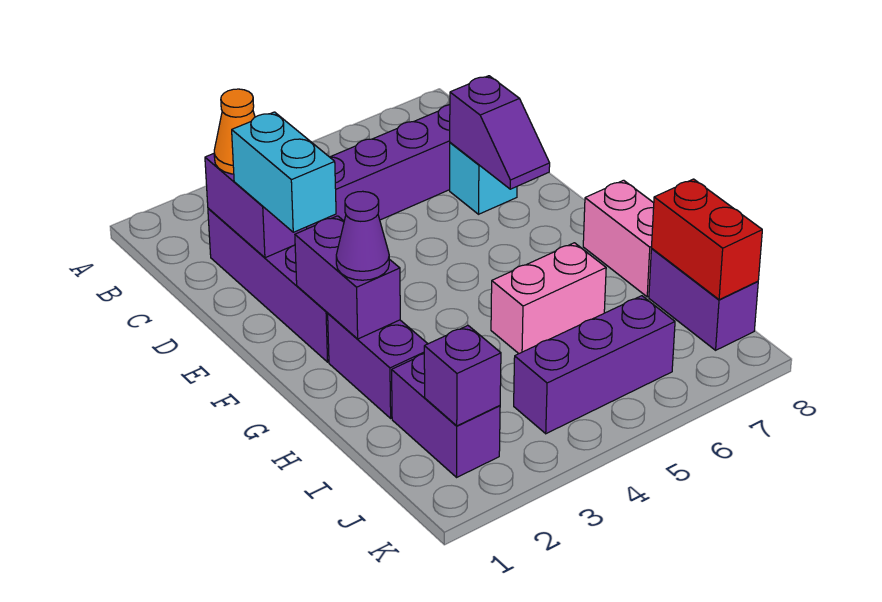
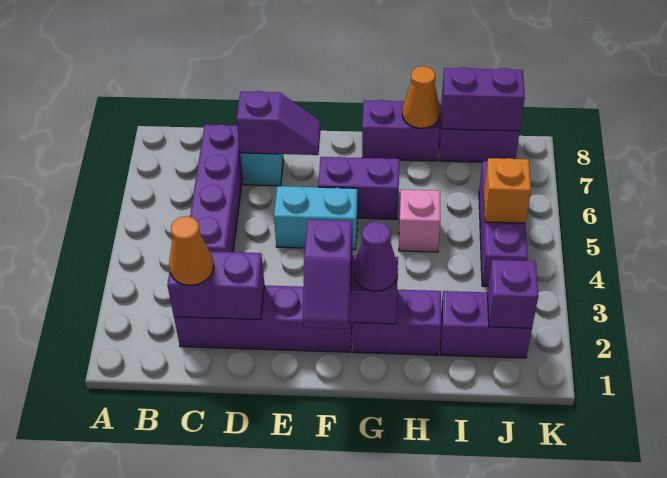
cyan brick D2:E2 level 3 -> cyan brick E5:F5 level 1
none -> purple slope F1:F2 level 3 top 2
none -> purple brick F6:G6 level 1
pink brick G8:H8 level 1 -> purple brick G8:H8 level 1
pink brick H5:H6 level 1 -> pink brick H5 level 1
none -> orange cone H8 level 2
red brick I8:J8 level 2 -> purple brick I8:J8 level 2
none -> orange brick J5 level 2

